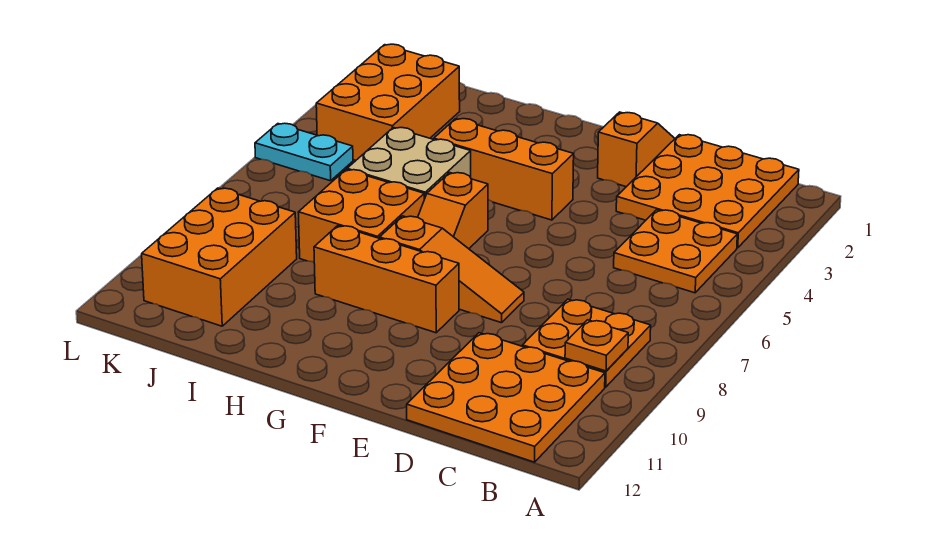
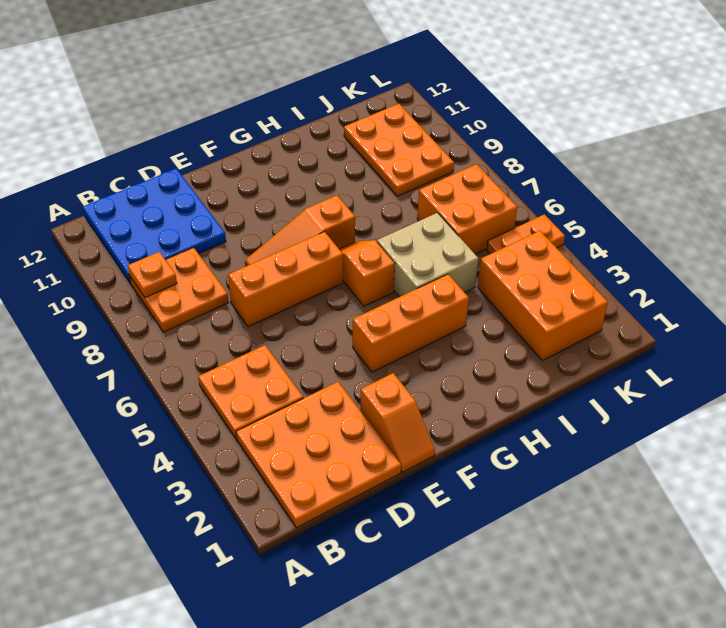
orange plate B10:D12 level 1 -> blue plate B10:D12 level 1
orange brick F9:H9 level 1 -> orange brick D7:F7 level 1
orange brick H7:I8 level 1 -> orange brick J6:K7 level 1
orange brick J9:K11 level 1 -> orange plate J9:K11 level 1
cyan plate K5:L5 level 1 -> orange plate K5:L5 level 1

